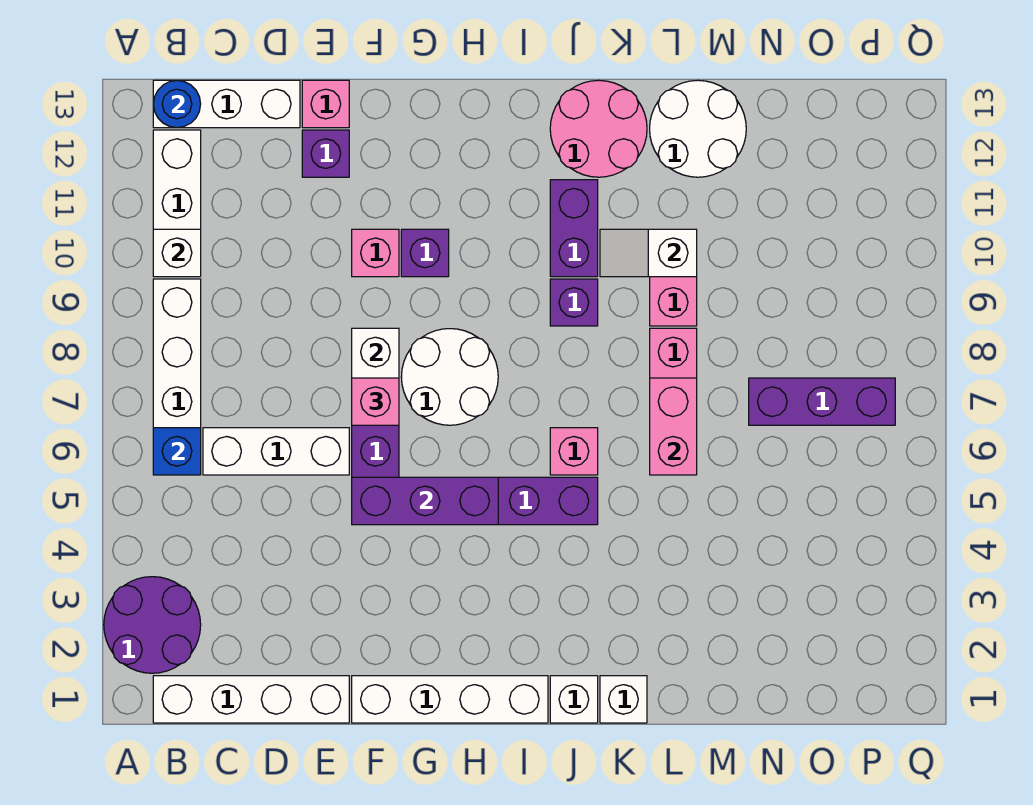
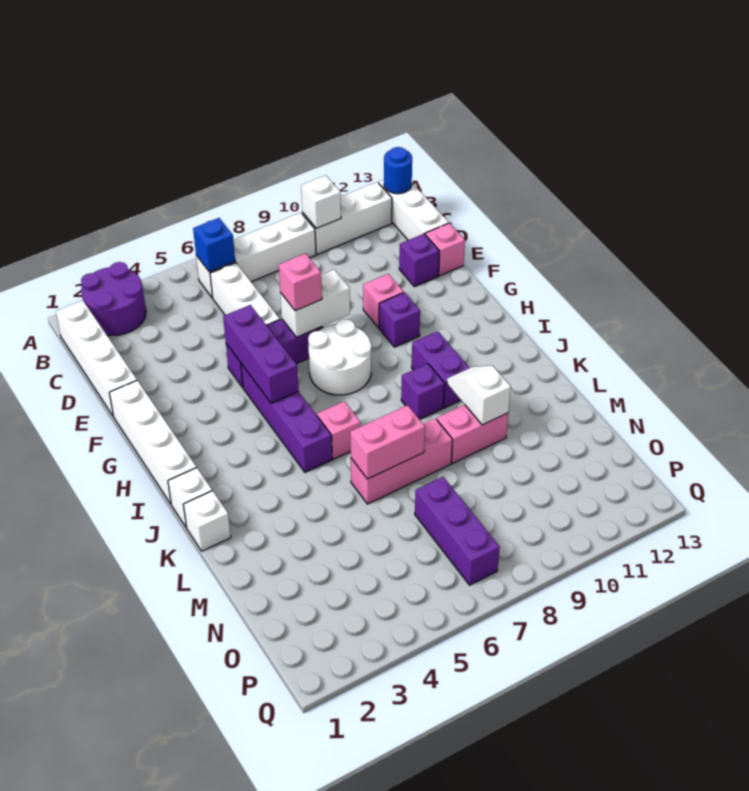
purple brick J10:J11 level 1 -> purple brick I10:J10 level 1
pink round brick J12:K13 level 1 -> none
white round brick L12:M13 level 1 -> none

